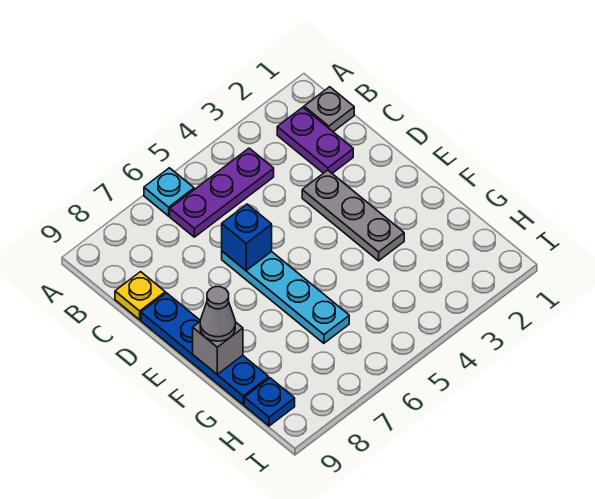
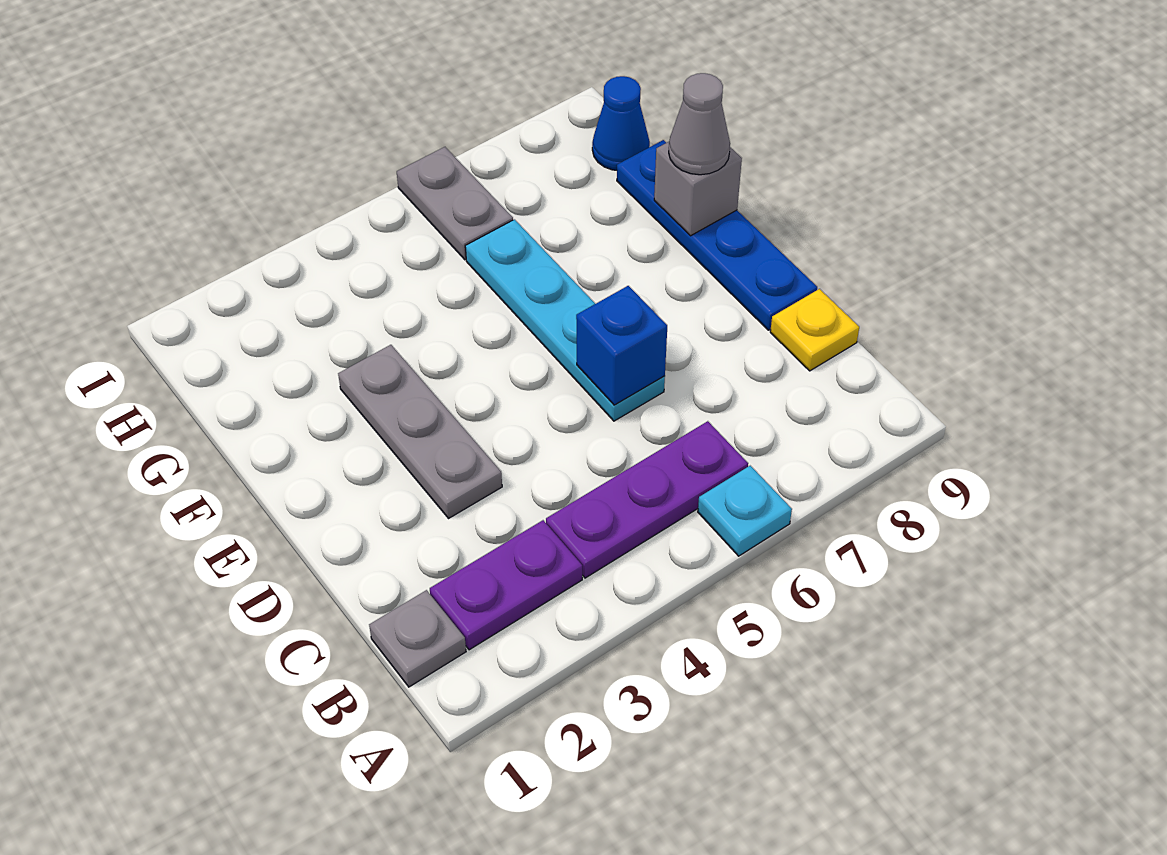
purple plate B2:C2 level 1 -> purple plate B2:B3 level 1
none -> grey plate H6:I6 level 1
blue plate H9 level 1 -> blue cone H9 level 1

